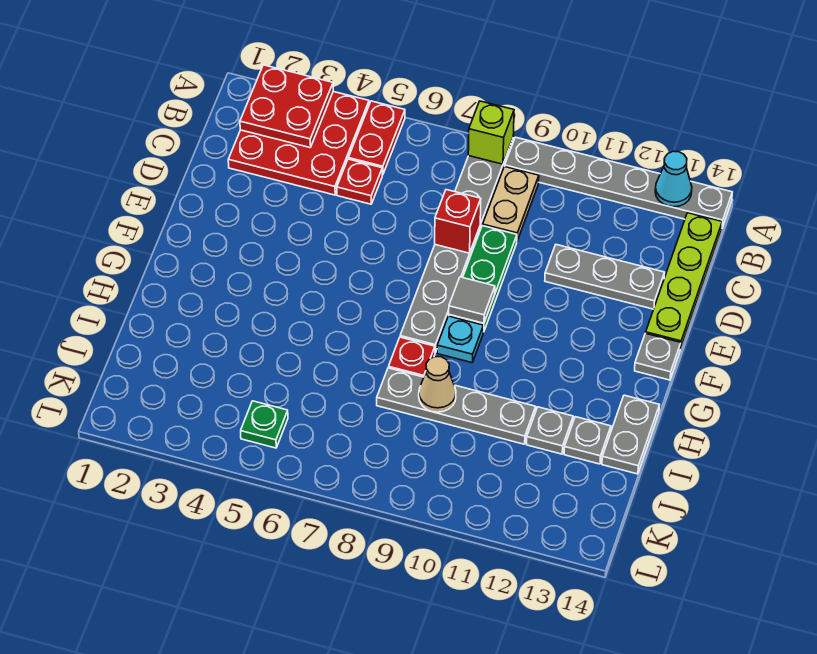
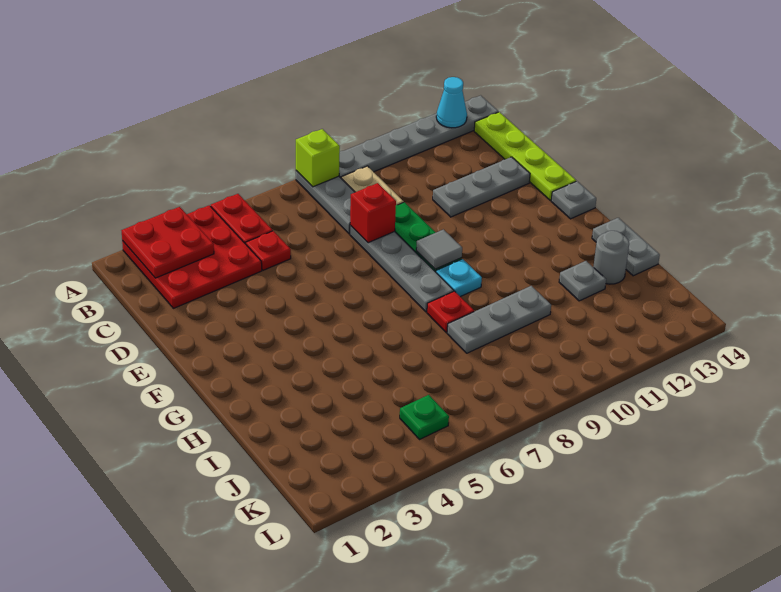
grey plate I8:I11 level 1 -> grey plate I8:I10 level 1
tan cone I9 level 2 -> none
grey plate I13 level 1 -> grey round brick I13 level 1

